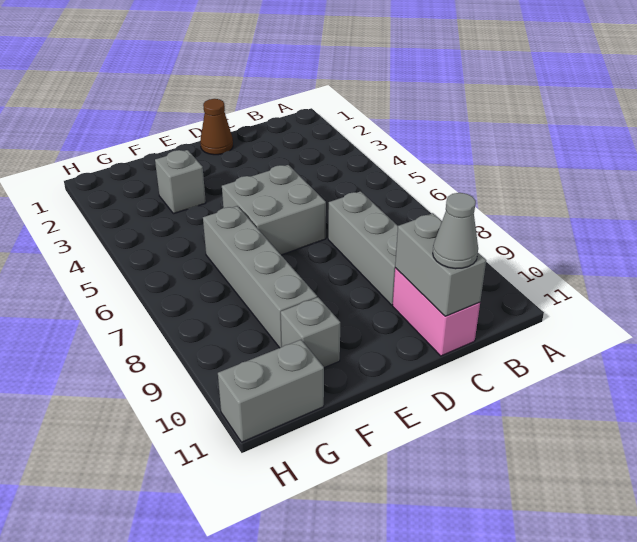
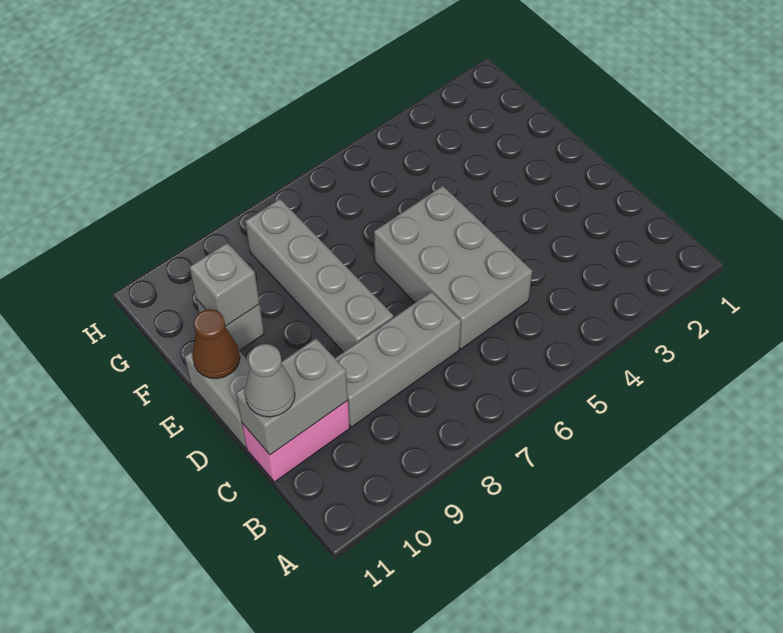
brown cone D1 level 1 -> brown cone E11 level 2
grey brick D5:E6 level 1 -> grey brick C5:E6 level 1
grey brick F3 level 1 -> grey brick F10 level 2
grey brick F6:F9 level 1 -> grey brick D8:G8 level 1
grey brick G11:H11 level 1 -> grey brick D11:E11 level 1

